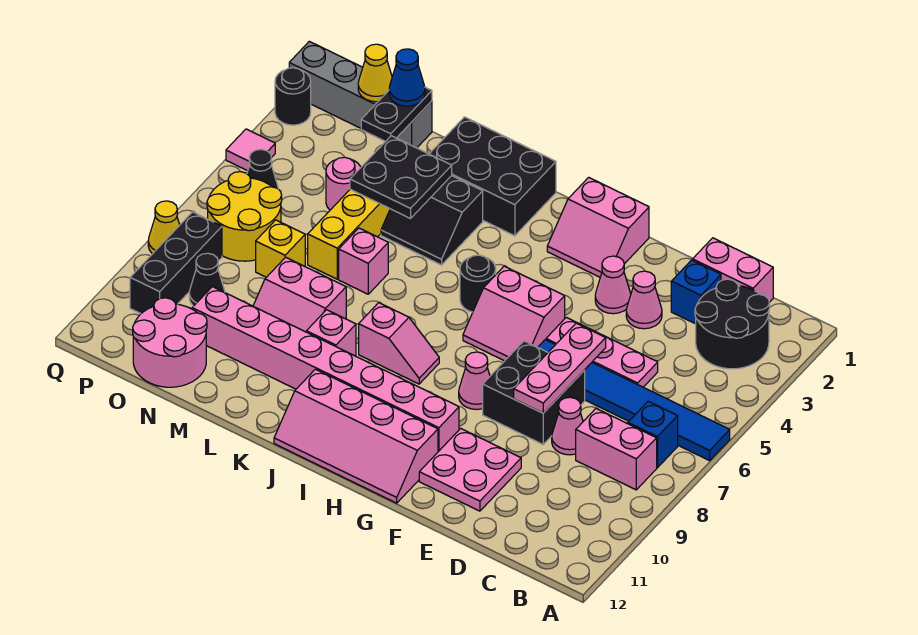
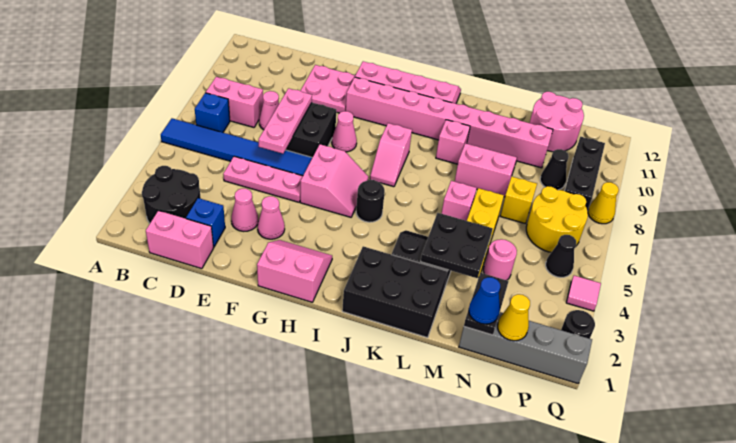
pink slope G5:H6 level 1 top 5 -> pink slope G5:H6 level 1 top G
pink slope I8:J8 level 1 top J -> pink slope I7:I8 level 1 top 8

